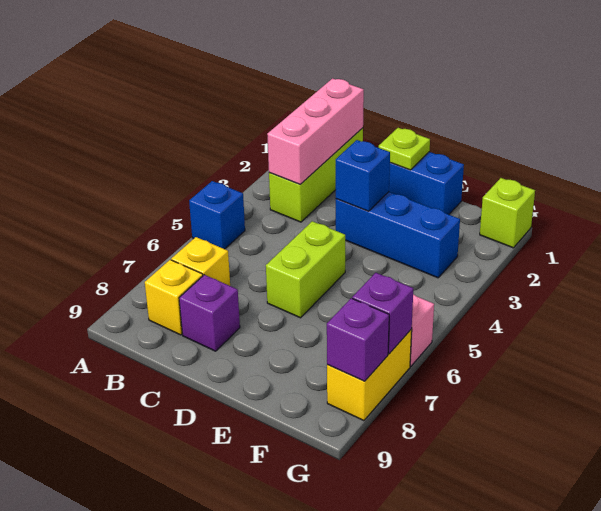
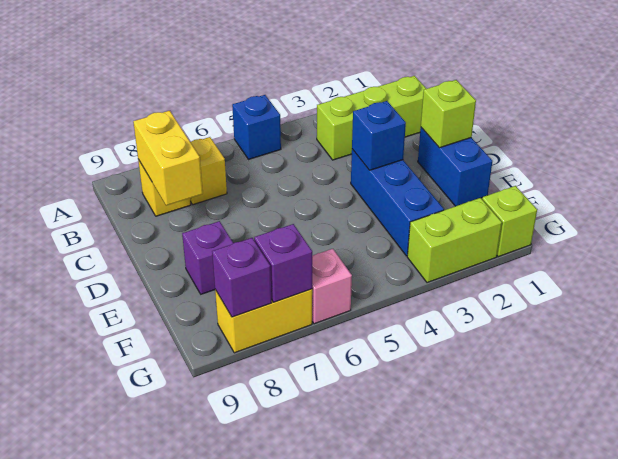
pink brick B1:B3 level 2 -> none
none -> yellow brick B8:C8 level 2
purple brick C8 level 1 -> purple brick E8 level 1
lime plate D1 level 2 -> lime brick D1 level 2
lime brick D5:D6 level 1 -> lime brick G2:G3 level 1

